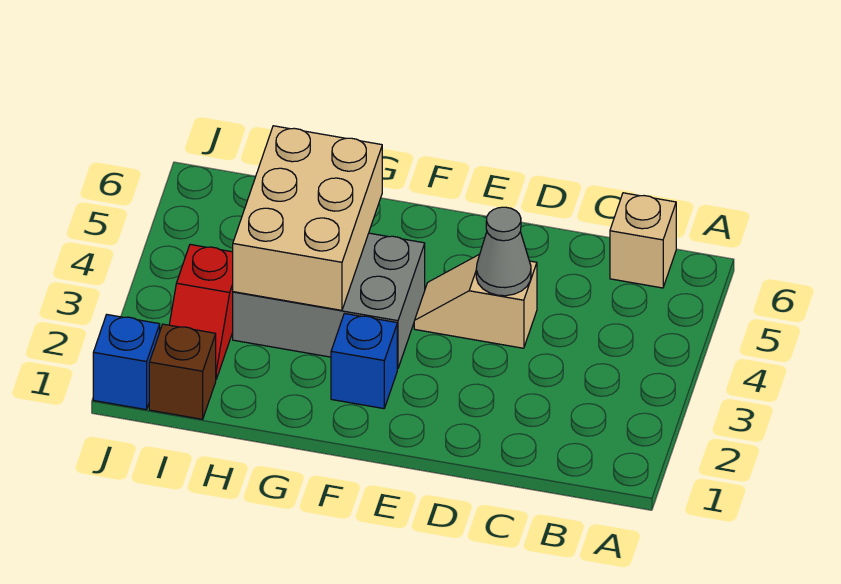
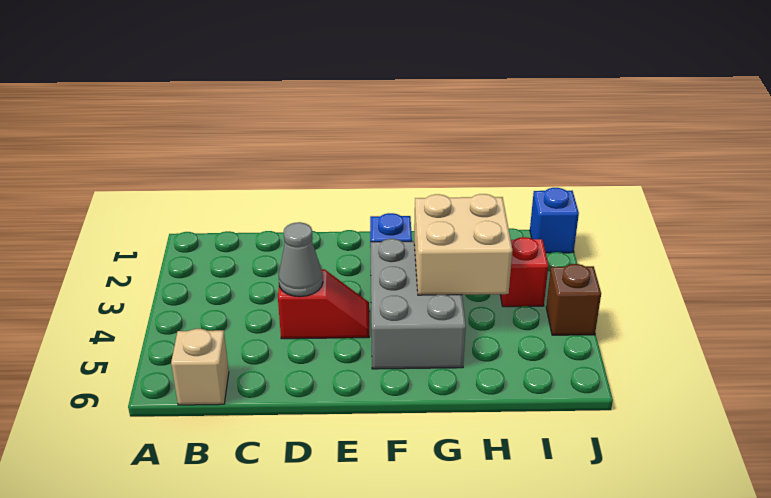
tan slope D4:E4 level 1 top D -> red slope D4:E4 level 1 top D
grey brick F3:H4 level 1 -> grey brick F3:G5 level 1
tan brick G3:H5 level 2 -> tan brick G3:H4 level 2
brown brick I1 level 1 -> brown brick J4 level 1

